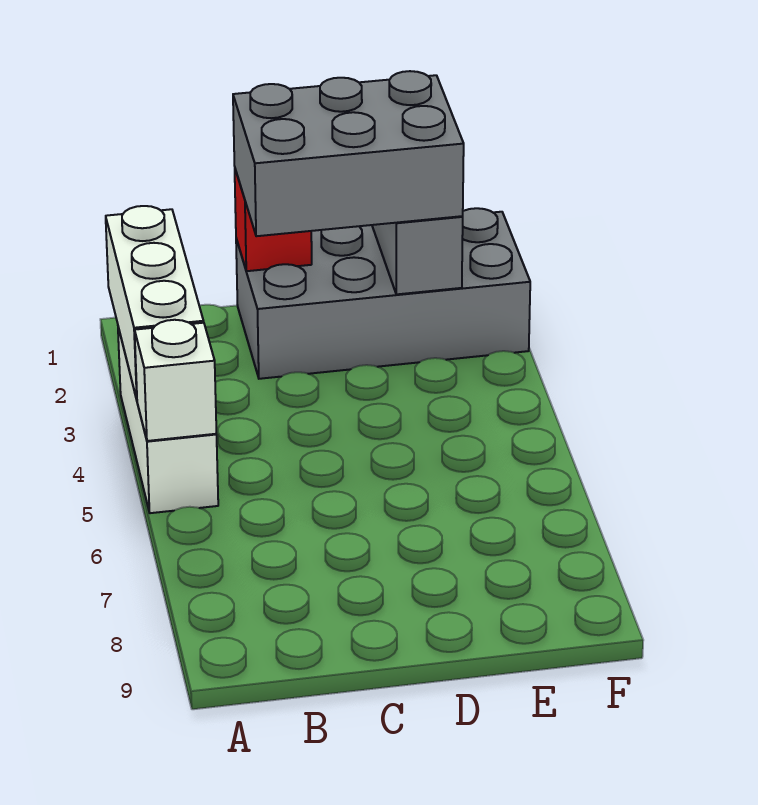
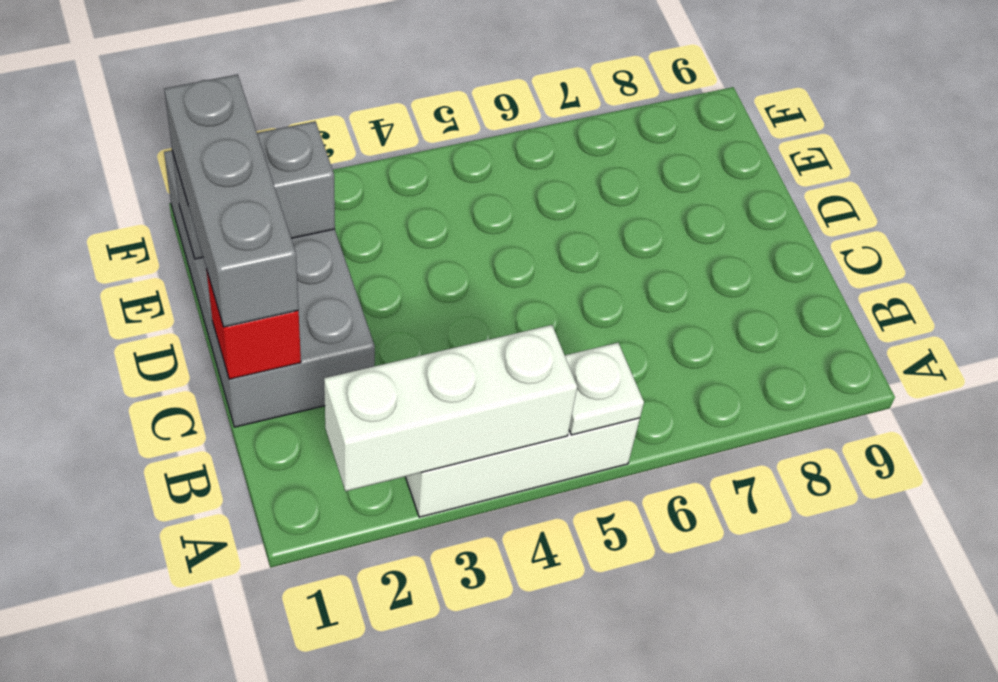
white brick A5 level 2 -> white plate A5 level 2
grey brick C1:E2 level 3 -> grey brick C1:E1 level 3

